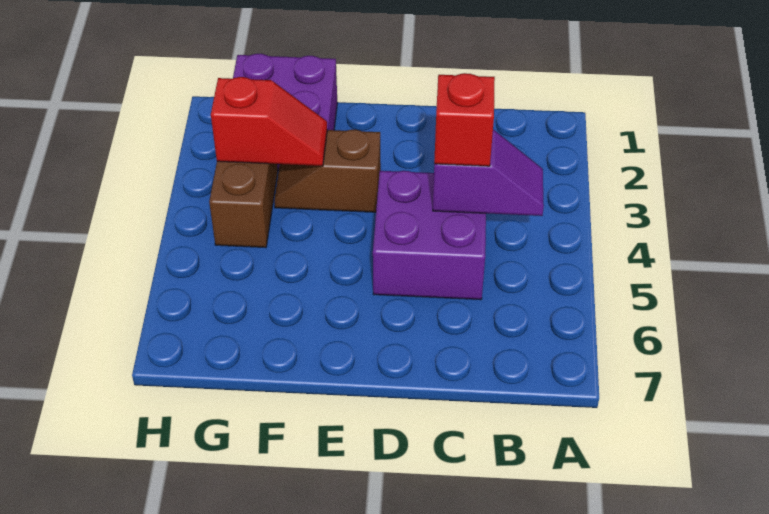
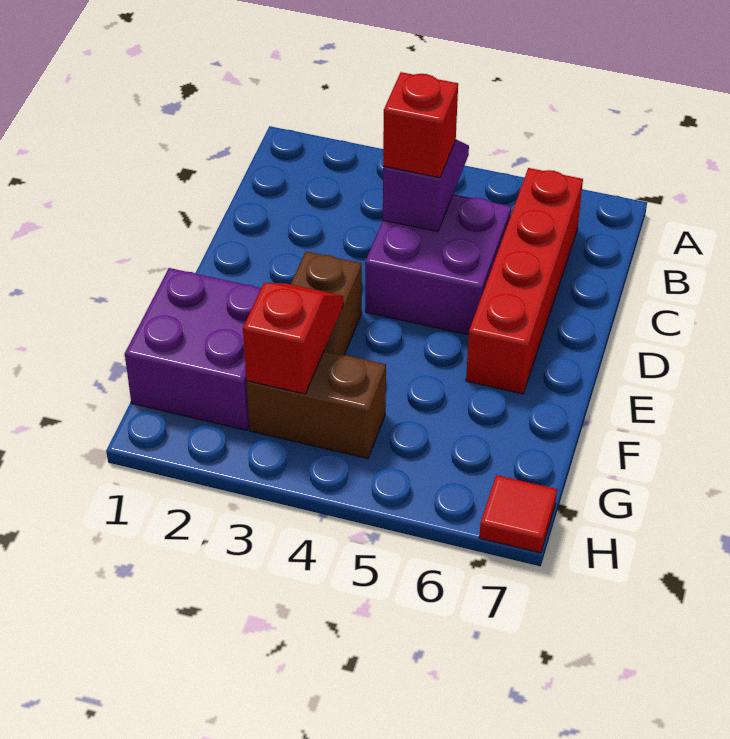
none -> red brick B6:E6 level 1
none -> red tile H7 level 1

